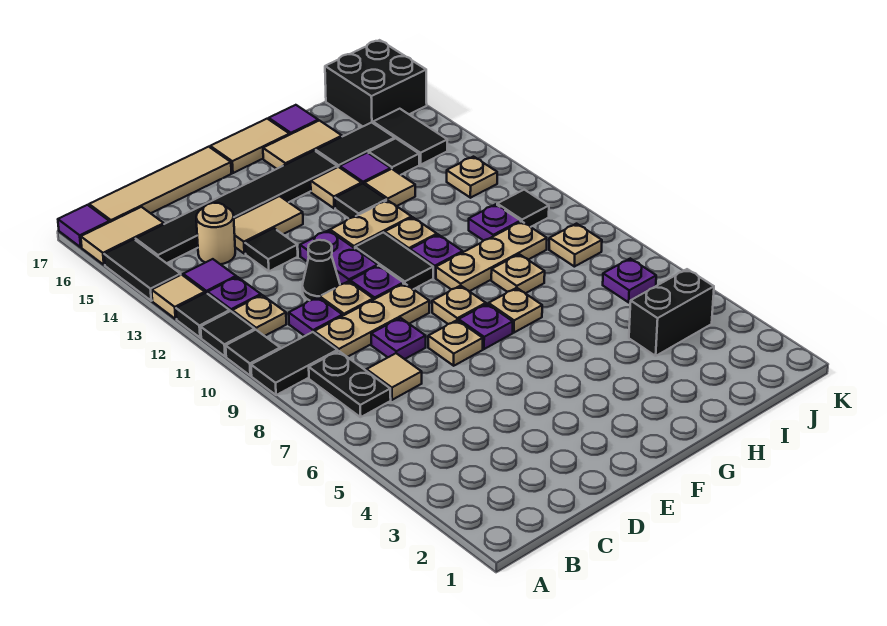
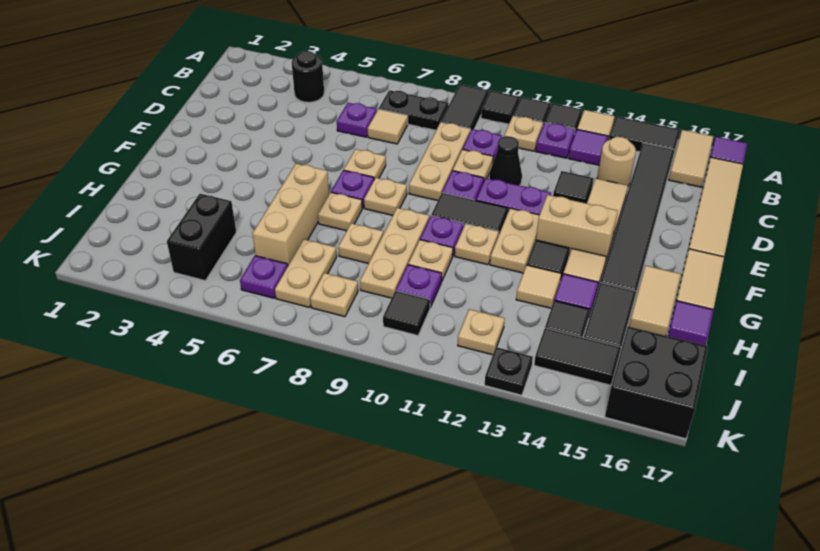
none -> black round brick B4 level 1
purple plate D8 level 1 -> purple plate C6 level 1
none -> tan brick F13:F14 level 1
none -> tan brick G6:I6 level 1
none -> tan plate H10 level 1
none -> tan plate I7:J7 level 1
none -> black plate K13 level 1

